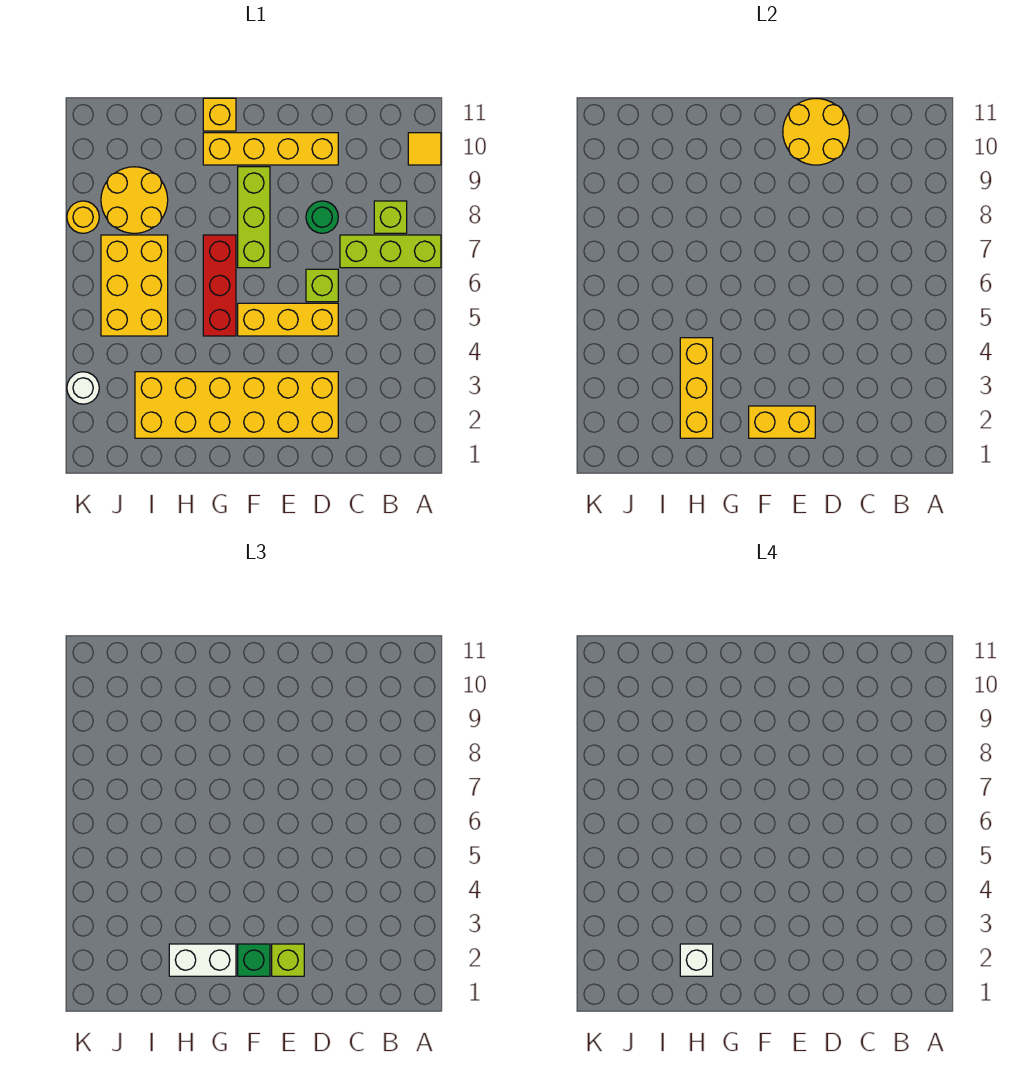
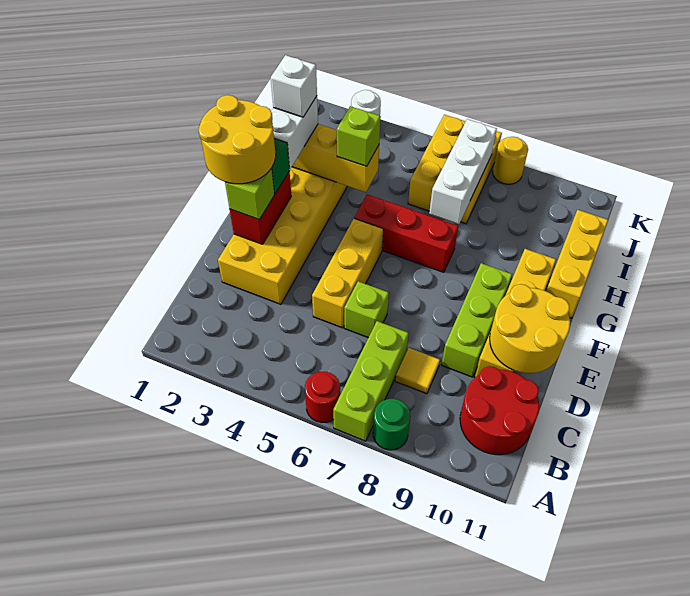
none -> red round brick A6 level 1
yellow tile A10 level 1 -> yellow tile C8 level 1
lime brick B8 level 1 -> lime brick H4 level 3
none -> red round brick B10:C11 level 1
green round brick D8 level 1 -> green round brick A8 level 1
yellow brick E2:F2 level 2 -> red brick E2:F2 level 2
lime brick F7:F9 level 1 -> lime brick D9:F9 level 1
yellow brick G11 level 1 -> yellow brick G11:I11 level 1
none -> white brick H7:J7 level 2
yellow brick I5:J7 level 1 -> yellow brick I6:K7 level 1
yellow round brick I8:J9 level 1 -> yellow round brick E1:F2 level 4

